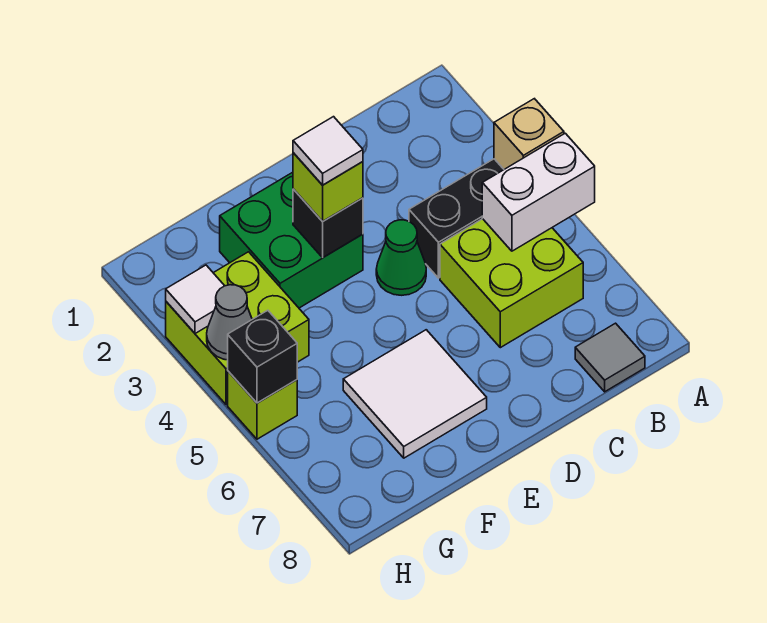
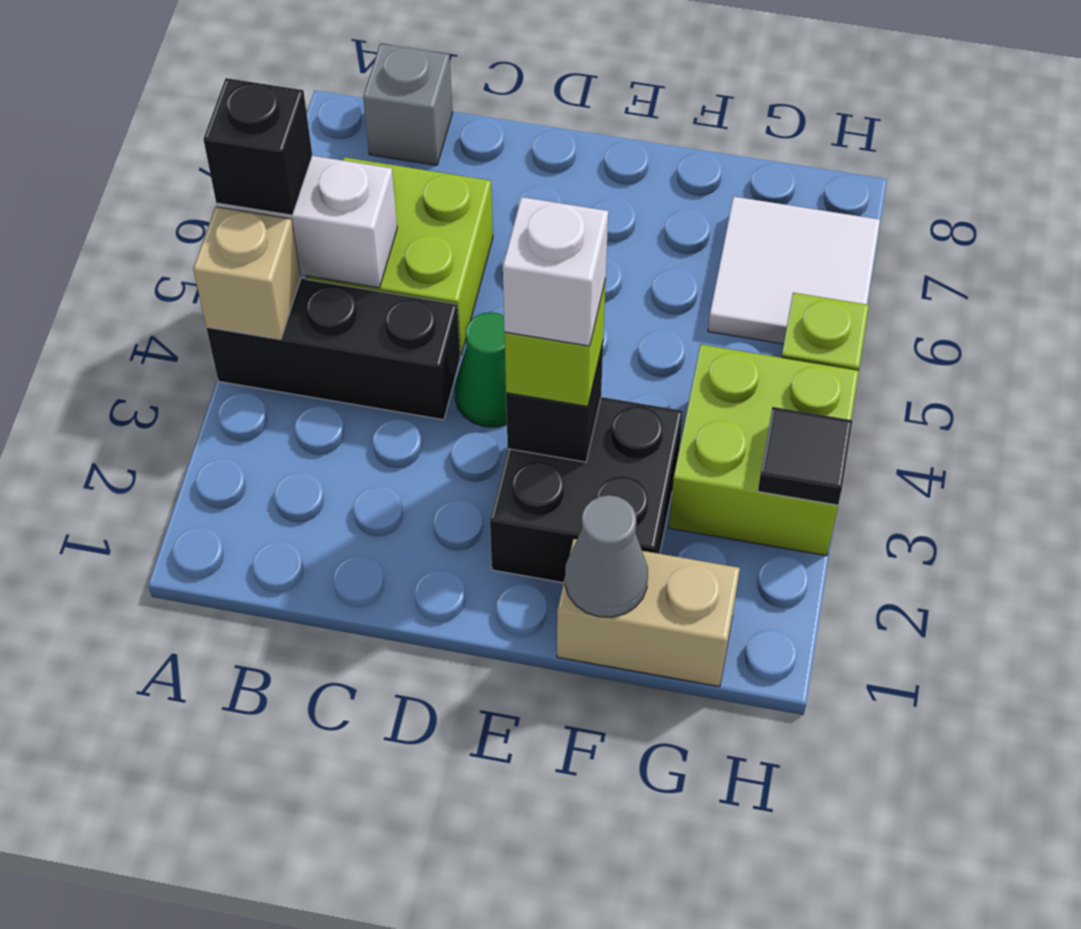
grey tile B8 level 1 -> grey brick B8 level 1
green brick E2:F3 level 1 -> black brick E2:F3 level 1
white tile E3 level 4 -> white brick E3 level 4
white tile E6:F7 level 1 -> white tile G6:H7 level 1
none -> tan brick F1:G1 level 1
white tile H3 level 2 -> black tile H3 level 2
grey cone H4 level 2 -> grey cone F1 level 2
black brick H5 level 2 -> black brick A5 level 3

